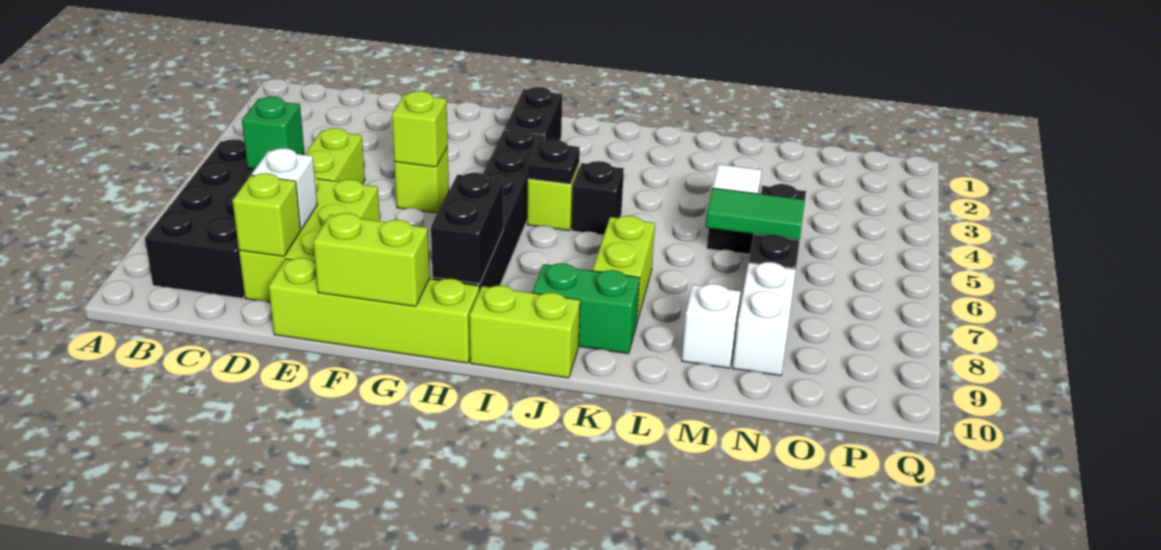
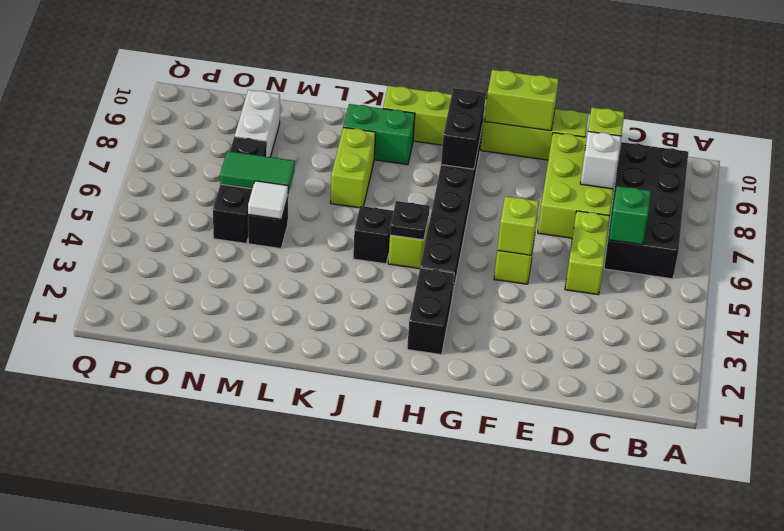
white brick M9 level 1 -> none

